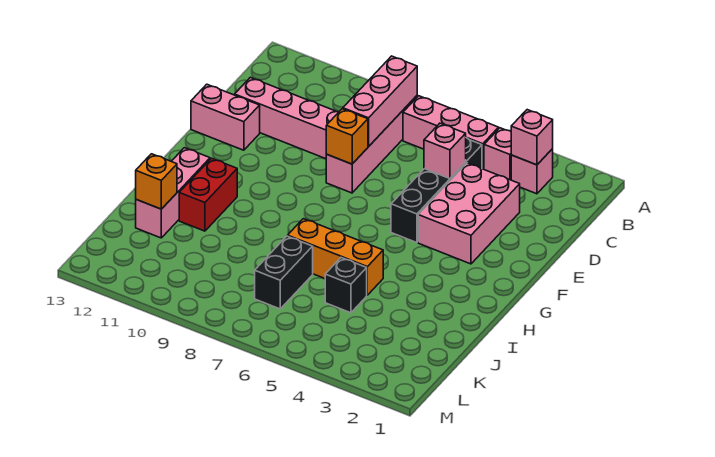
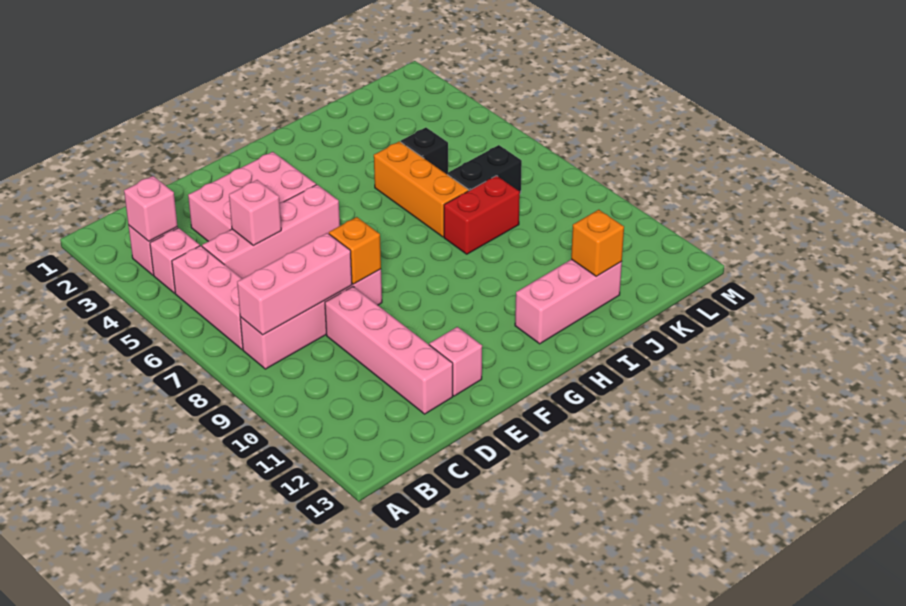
black brick C5:F5 level 1 -> pink brick C5:F5 level 1
pink brick E12:E13 level 1 -> pink brick E12 level 1
red brick H11:I11 level 1 -> red brick I8:J8 level 1

